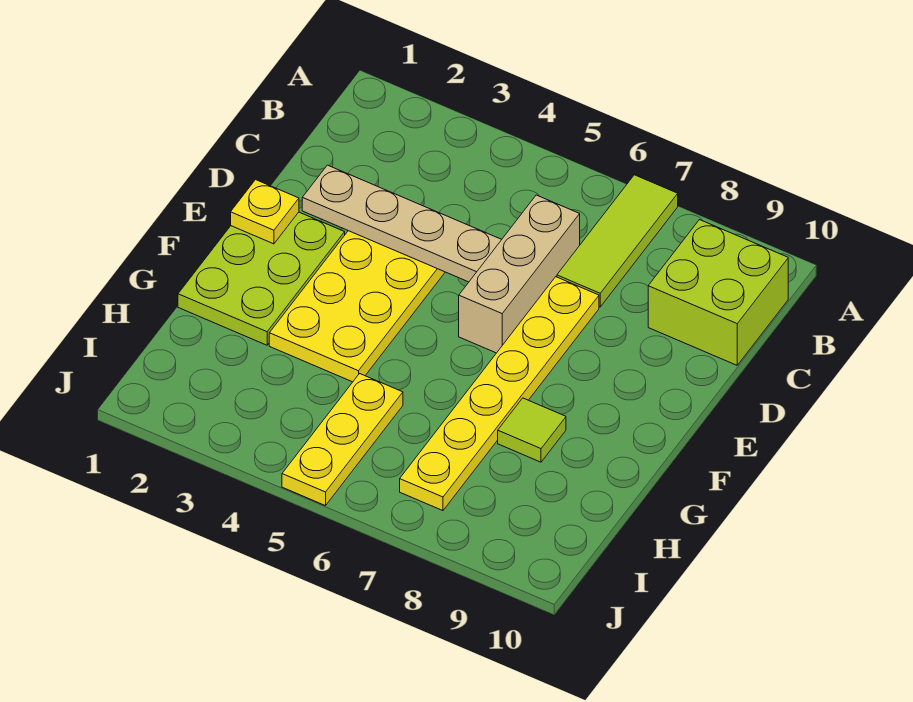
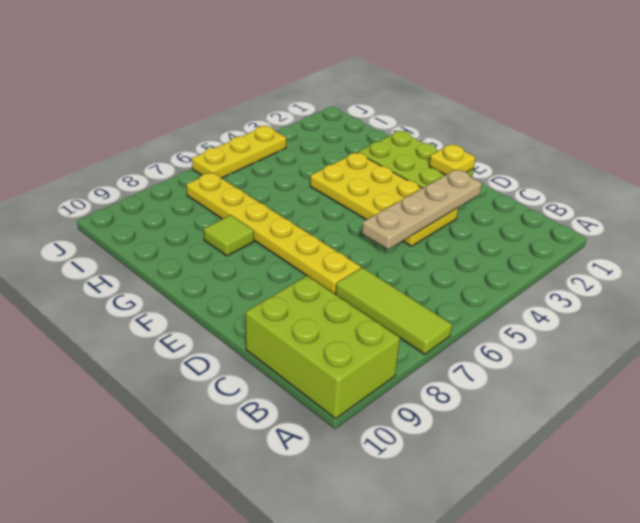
lime brick B9:C10 level 1 -> lime brick A9:C10 level 1
tan brick C6:E6 level 1 -> none
yellow plate H5:J5 level 1 -> yellow plate J4:J6 level 1

